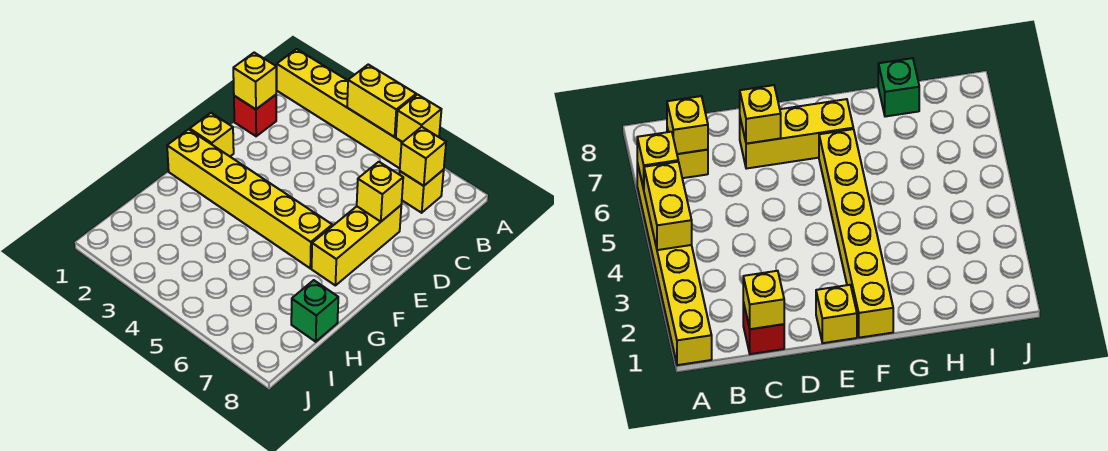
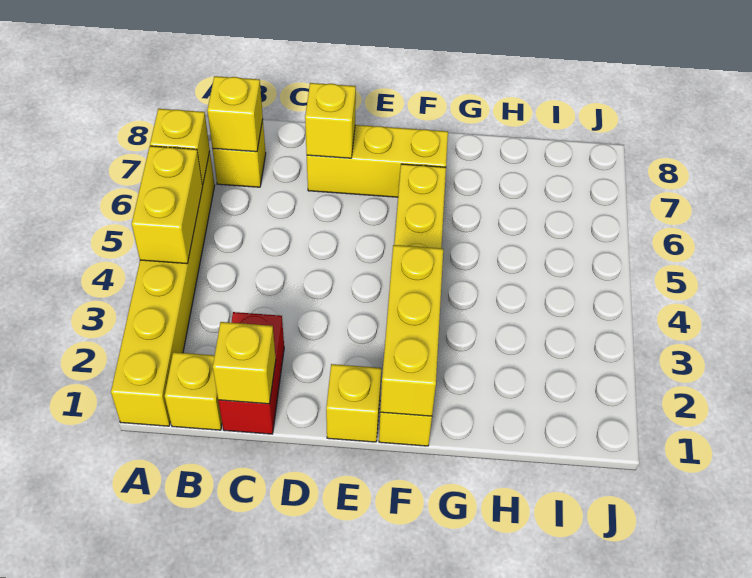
none -> yellow brick B1 level 1
red brick C1 level 1 -> red brick C1:C2 level 1
none -> yellow brick F1:F3 level 2
green brick H8 level 1 -> none

